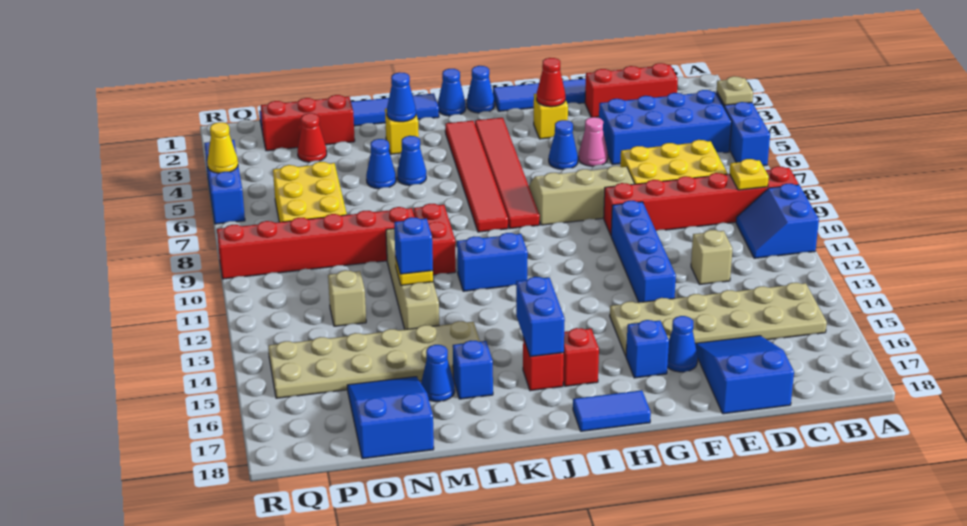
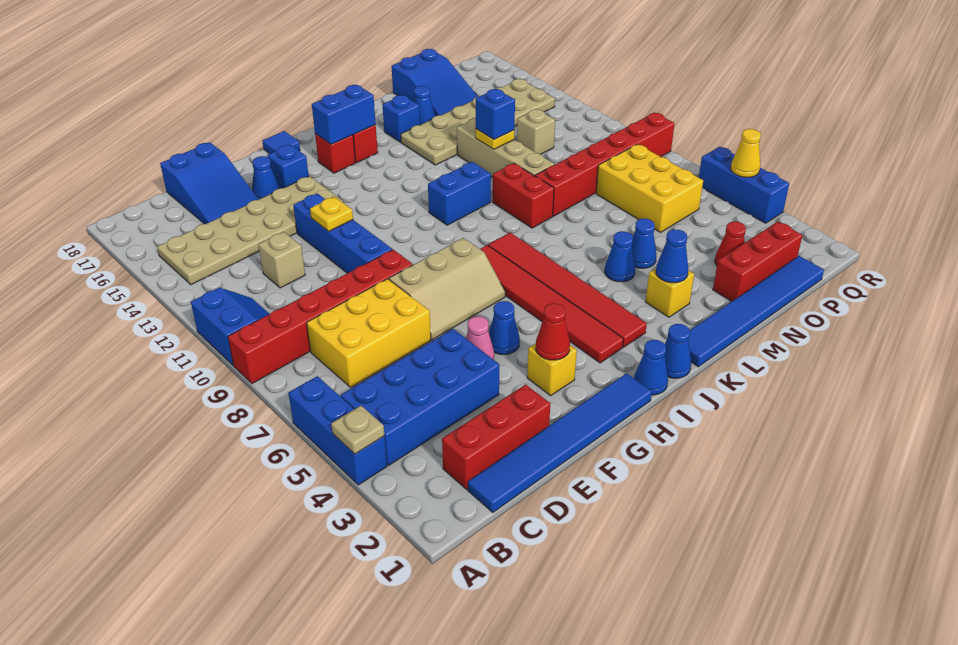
yellow plate B9 level 2 -> yellow plate F12 level 2
blue tile H18:I18 level 1 -> blue tile H18 level 1
blue brick J15:J16 level 2 -> blue brick I16:J16 level 2

